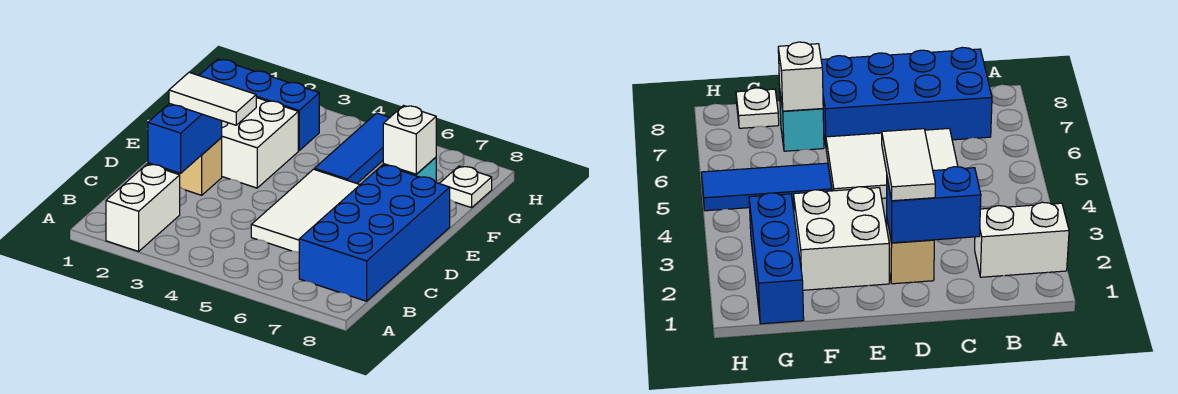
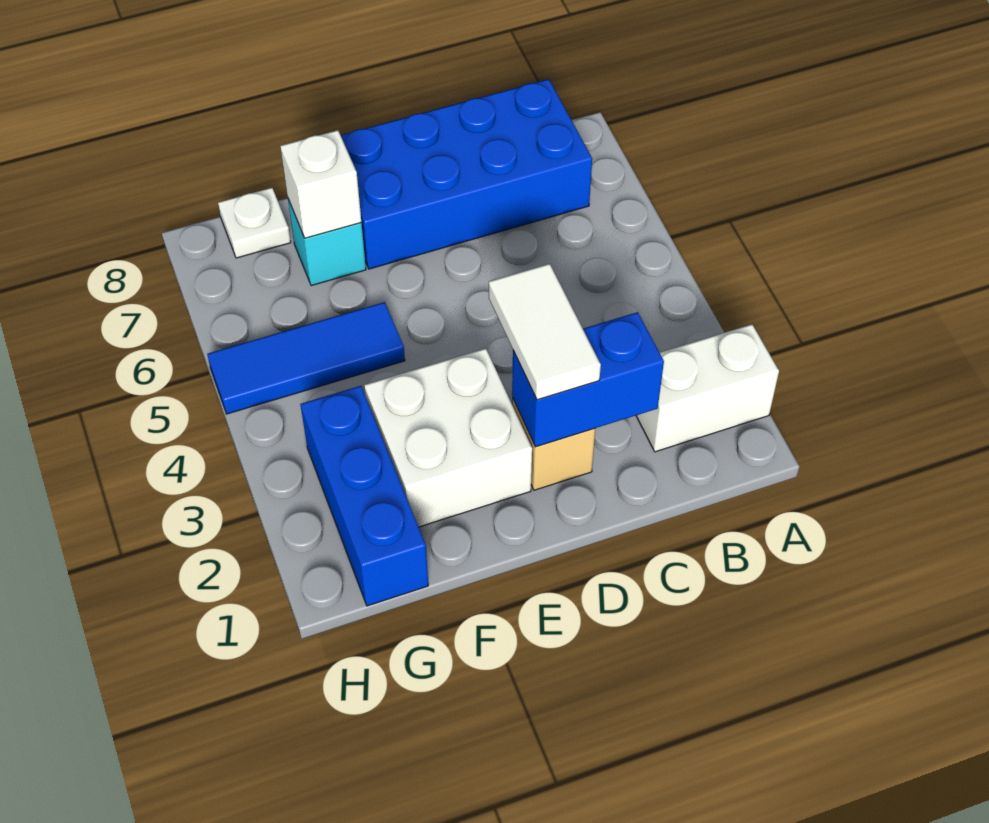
white tile C5:E6 level 1 -> none

